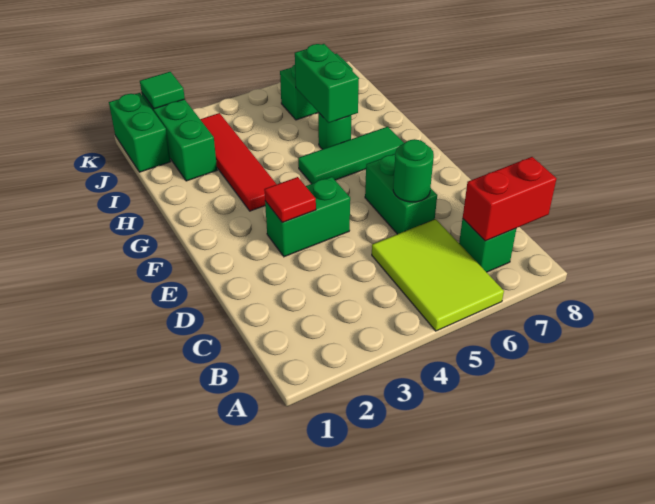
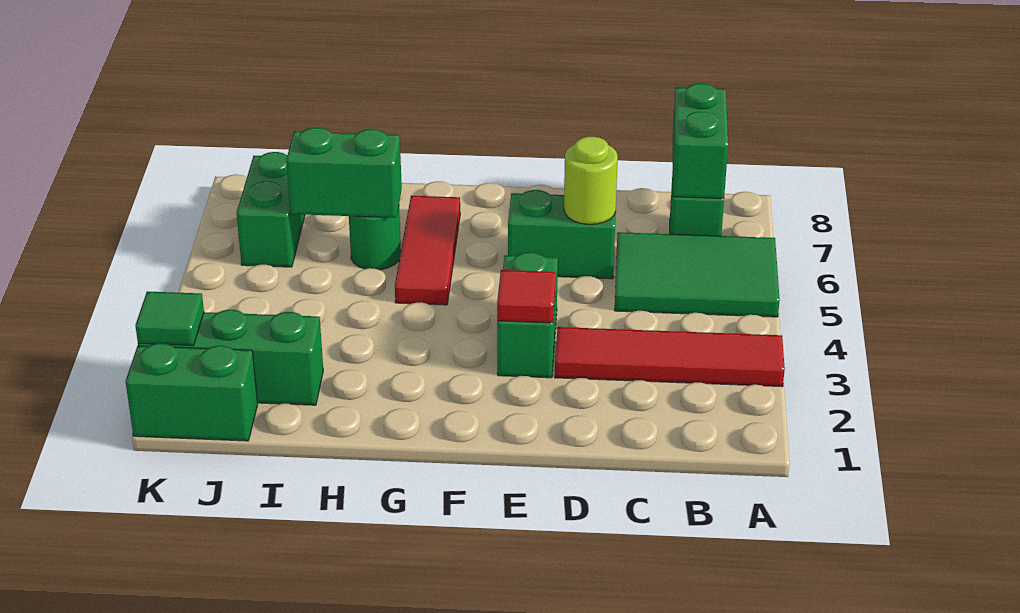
lime tile A5:C6 level 1 -> green tile A5:C6 level 1
red brick B7:B8 level 2 -> green brick B7:B8 level 2
green round brick D6 level 2 -> lime round brick D6 level 2
red tile G3:J3 level 1 -> red tile A3:D3 level 1
green tile G5:G7 level 1 -> red tile G5:G7 level 1

